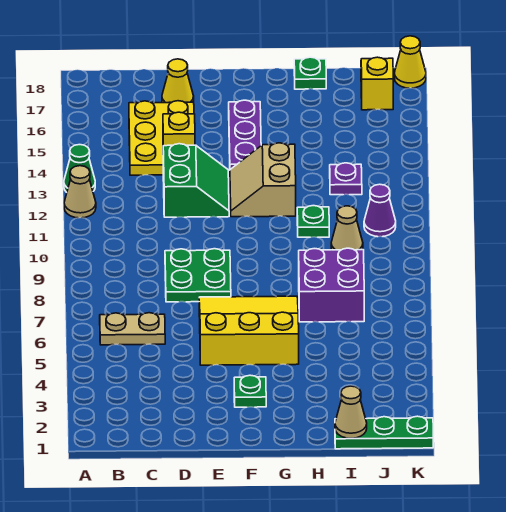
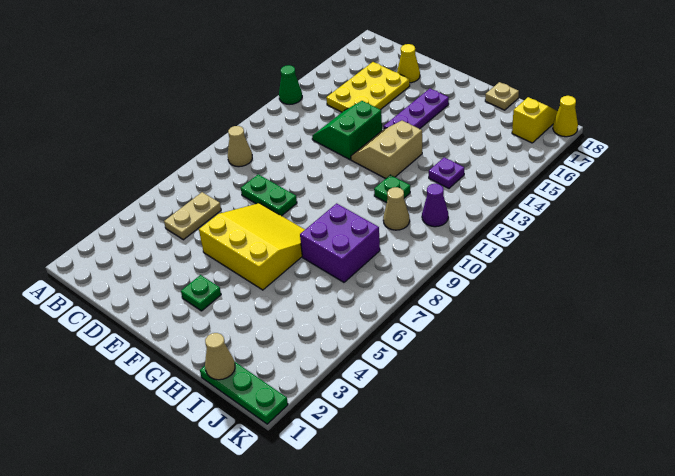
tan cone A12 level 1 -> tan cone B9 level 1
tan plate B6:C6 level 1 -> tan plate C5:C6 level 1
green plate D8:E9 level 1 -> green plate D8:E8 level 1
green slope D12:E13 level 1 top D -> green slope D12:E13 level 1 top E
yellow brick D14 level 2 -> none
green plate H18 level 1 -> tan plate H18 level 1

